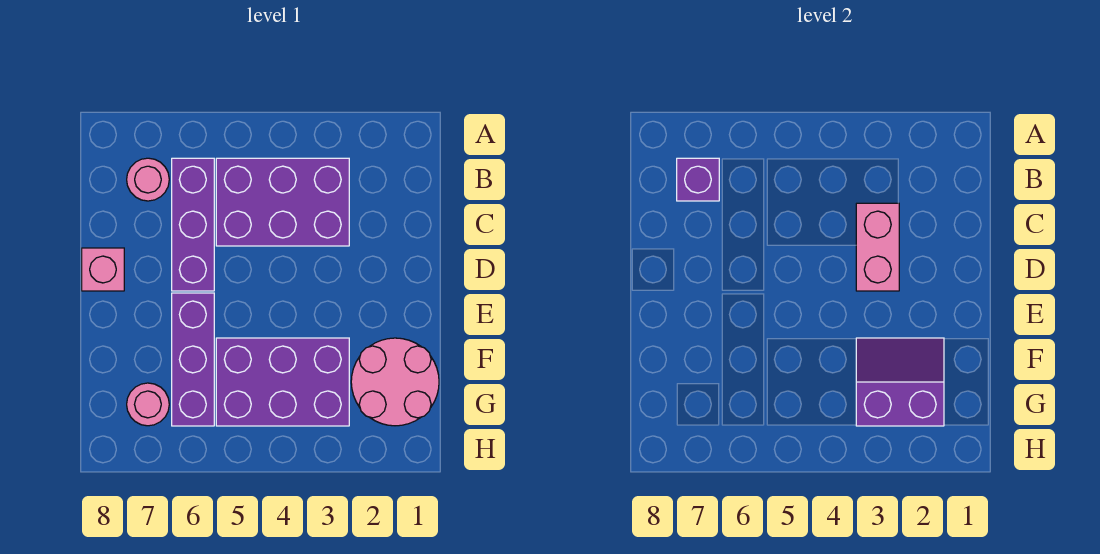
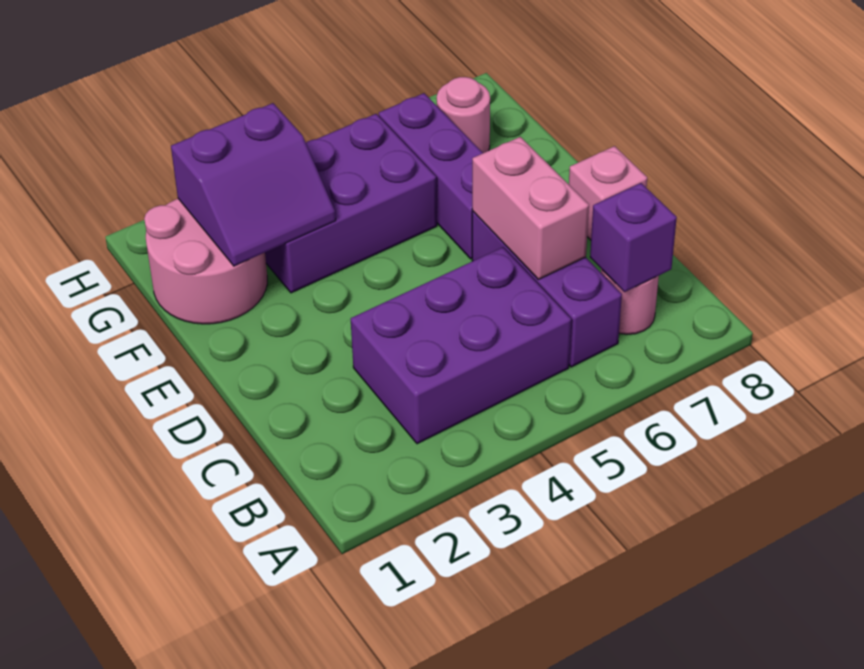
pink brick C3:D3 level 2 -> pink brick C6:D6 level 2

